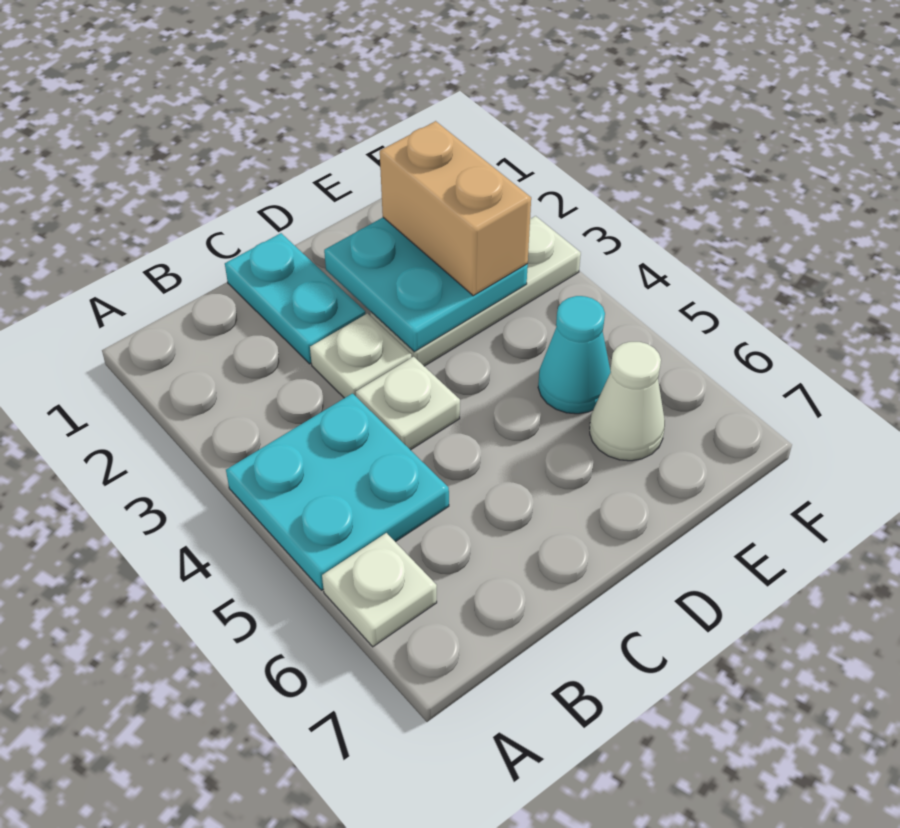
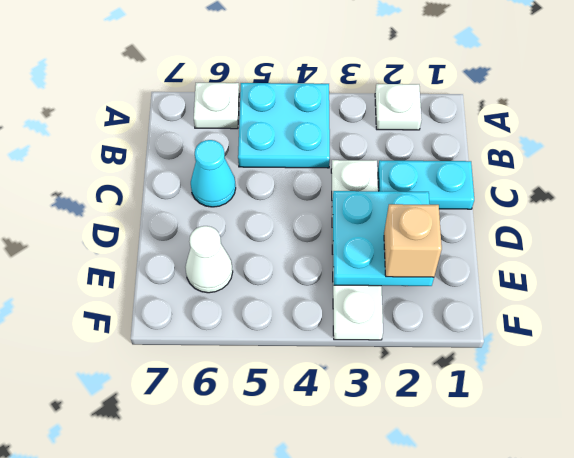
white plate C4 level 1 -> white plate A2 level 1
tan brick E2:E3 level 3 -> tan brick E2 level 3
cyan cone E5 level 1 -> cyan cone C6 level 1

